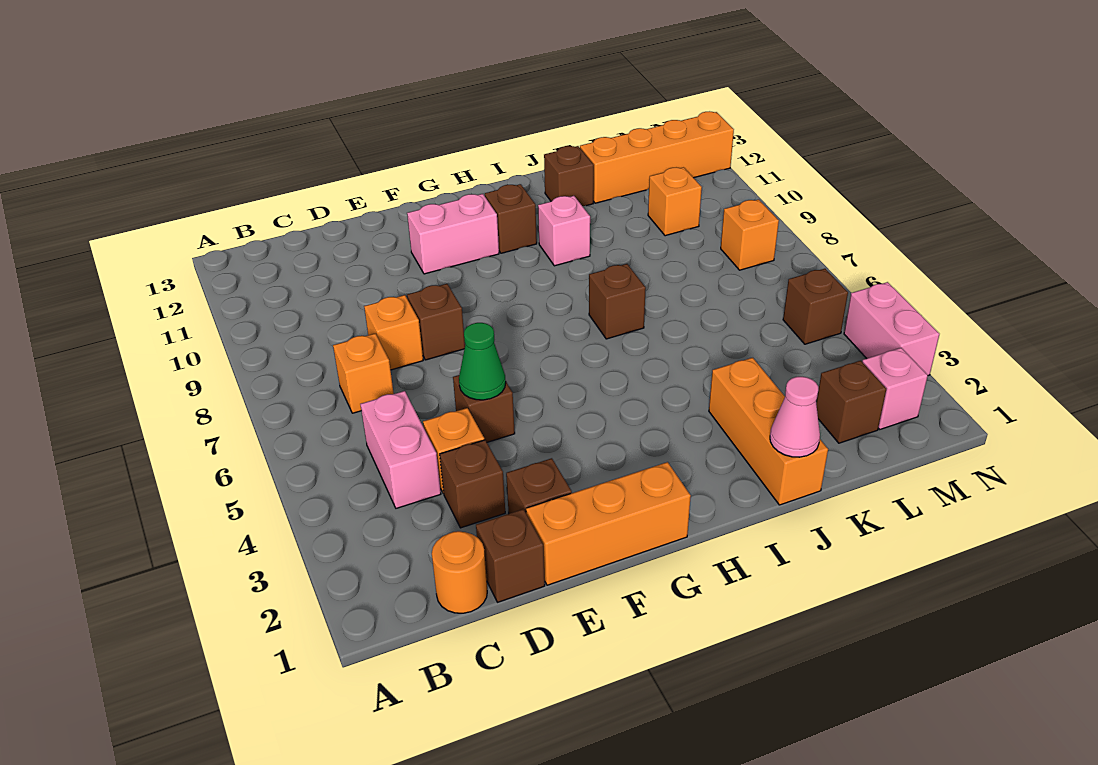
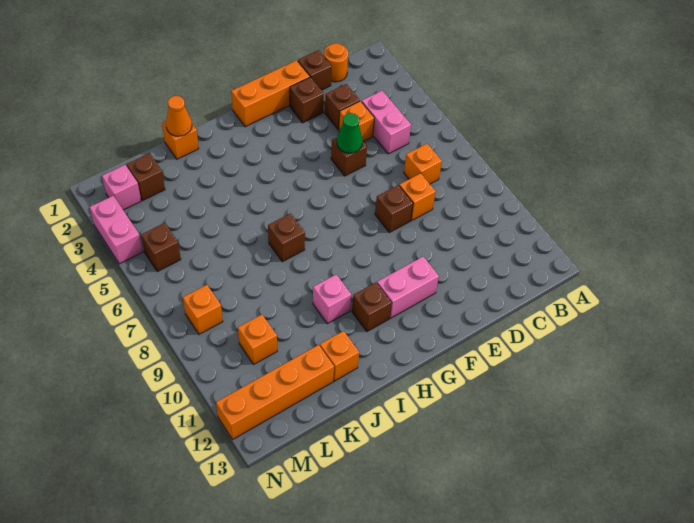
orange brick J1:J3 level 1 -> orange brick J1 level 1
pink cone J1 level 2 -> orange cone J1 level 2
brown brick J12 level 1 -> orange brick J12 level 1

